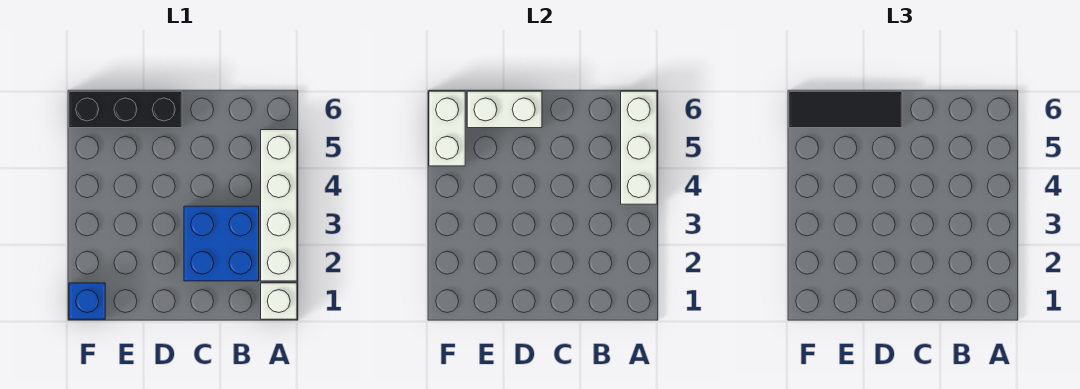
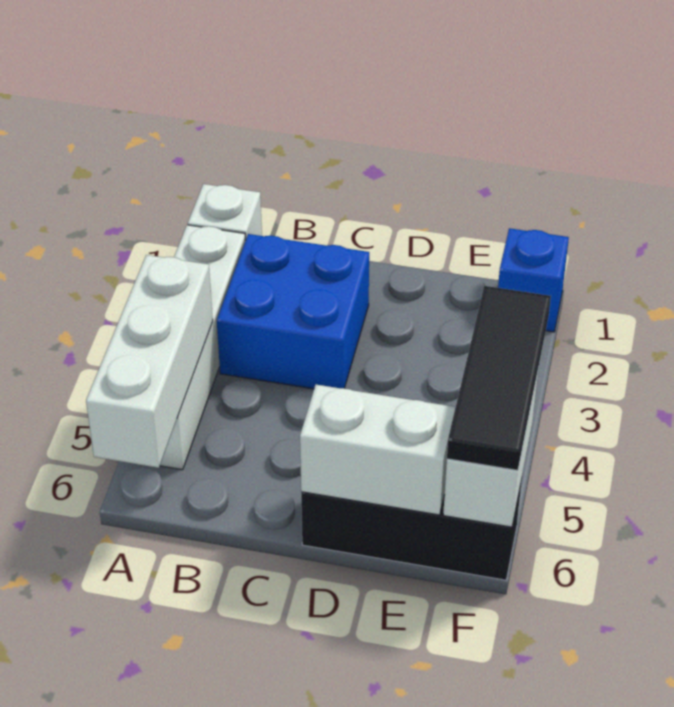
black tile D6:F6 level 3 -> black tile F4:F6 level 3

